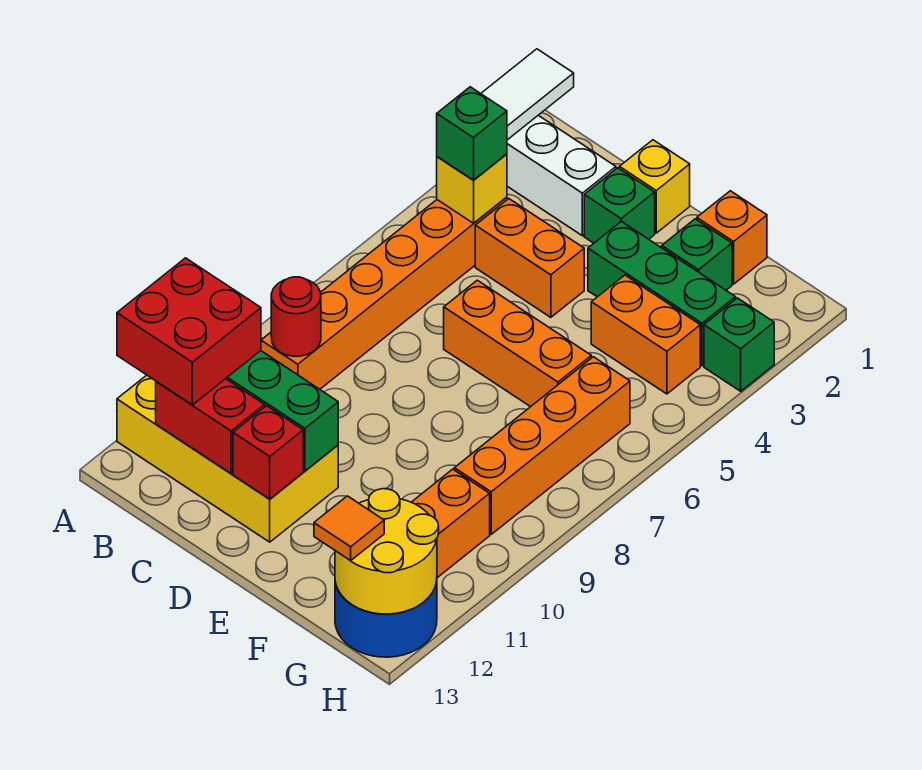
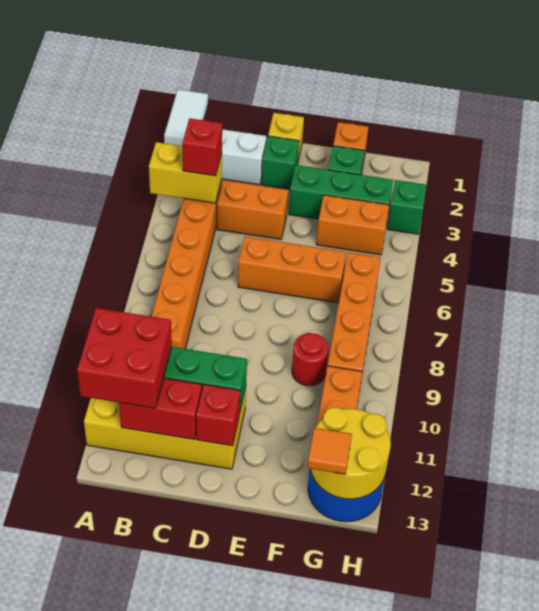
yellow brick B4 level 2 -> yellow brick A4:B4 level 2
green brick B4 level 3 -> red brick B4 level 3
red round brick B9 level 2 -> red round brick F9 level 1

